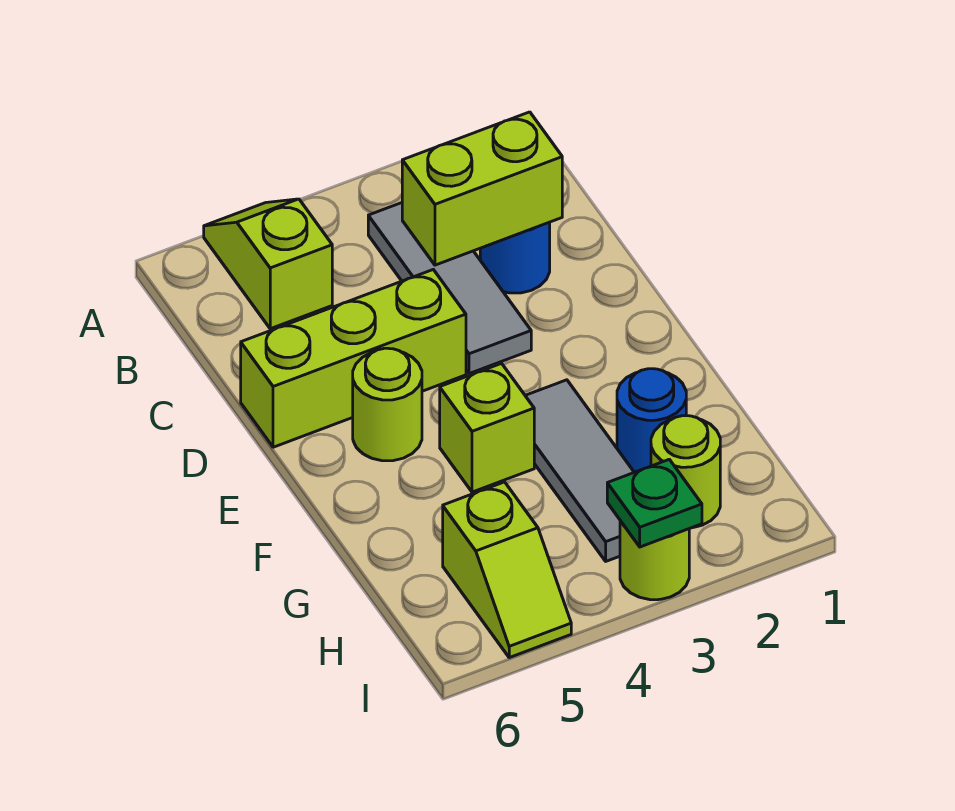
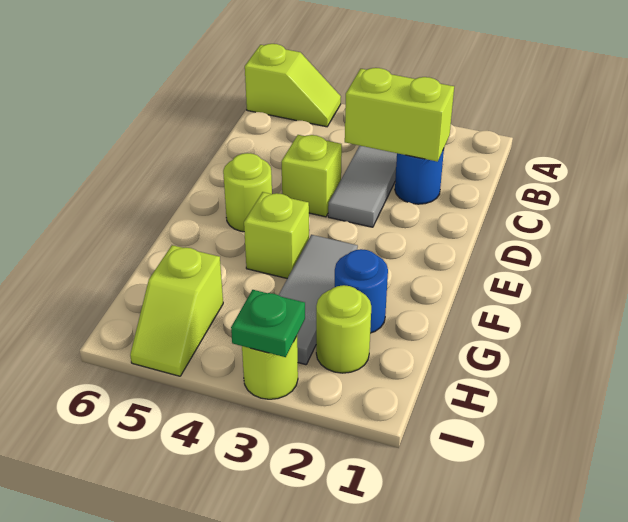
lime slope A5:B5 level 1 top B -> lime slope A5:A6 level 1 top 6
lime brick D4:D6 level 1 -> lime brick D4 level 1

